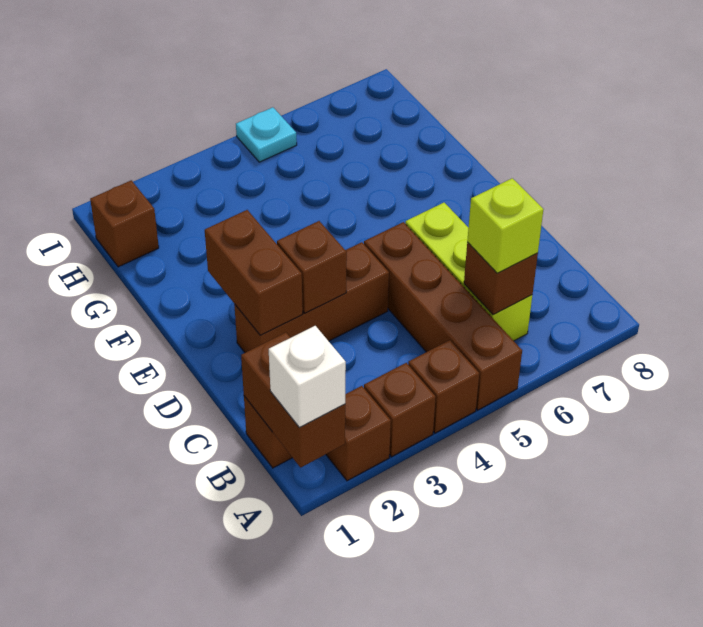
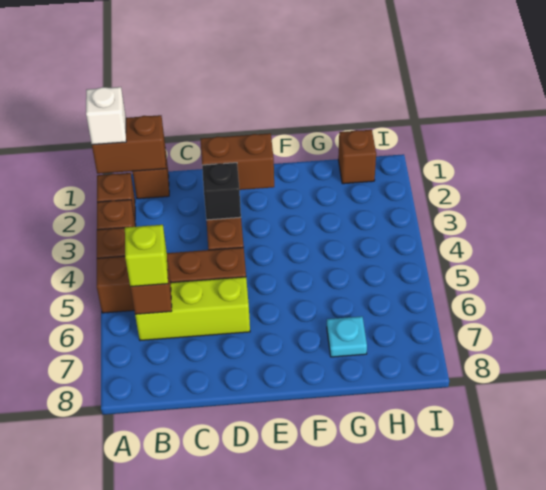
brown brick D3 level 2 -> black brick D3 level 2
cyan plate I5 level 1 -> cyan plate G7 level 1

